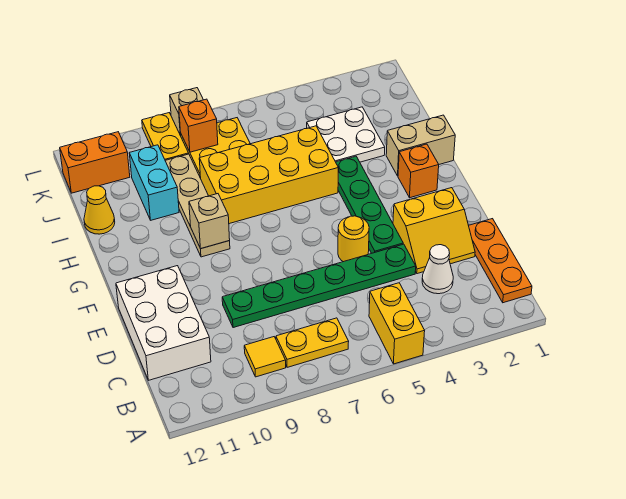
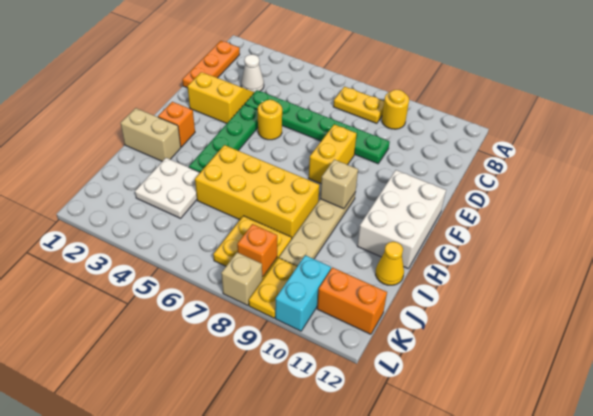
yellow brick A5:B5 level 1 -> yellow brick E8:F8 level 1
yellow tile B9 level 1 -> yellow round brick B9 level 1
white brick C11:E12 level 1 -> white brick F11:H12 level 1
cyan brick I10:J10 level 1 -> cyan brick K10:L10 level 1

